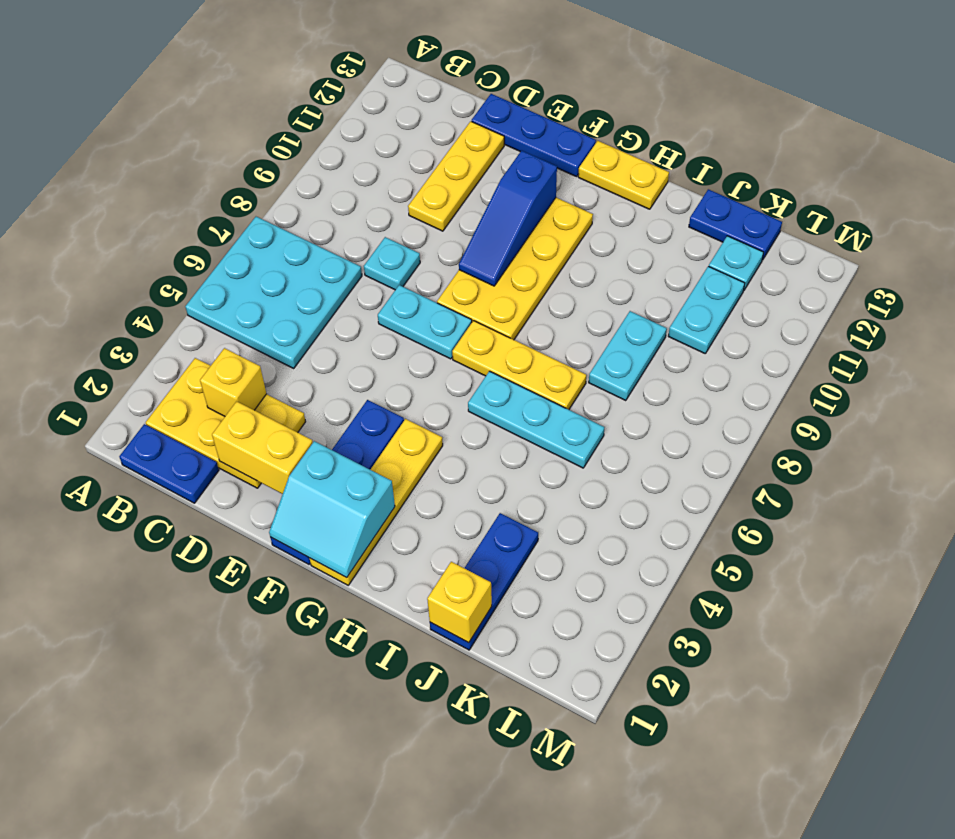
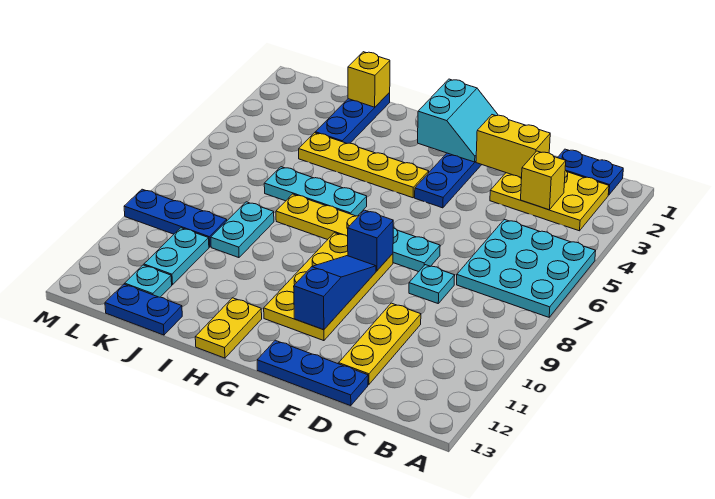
cyan slope F1:G2 level 2 top 2 -> cyan slope F1:G2 level 2 top G
none -> blue brick F8 level 2
yellow plate G1:G4 level 1 -> yellow plate G4:J4 level 1
yellow plate G13:H13 level 1 -> yellow plate H12:H13 level 1
none -> blue plate K9:M9 level 1

